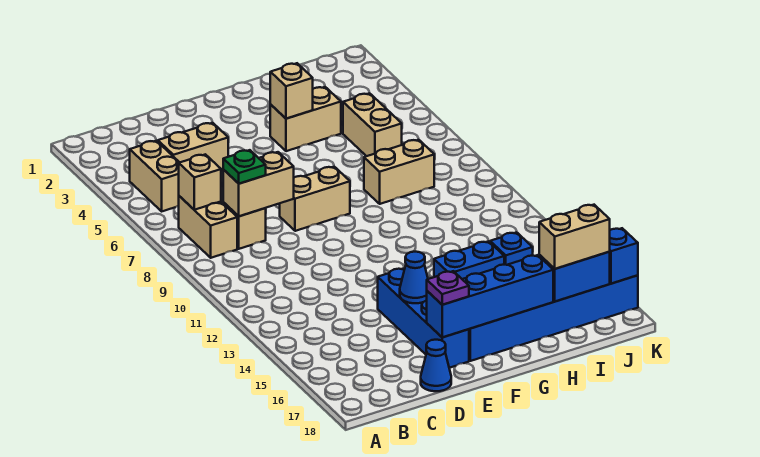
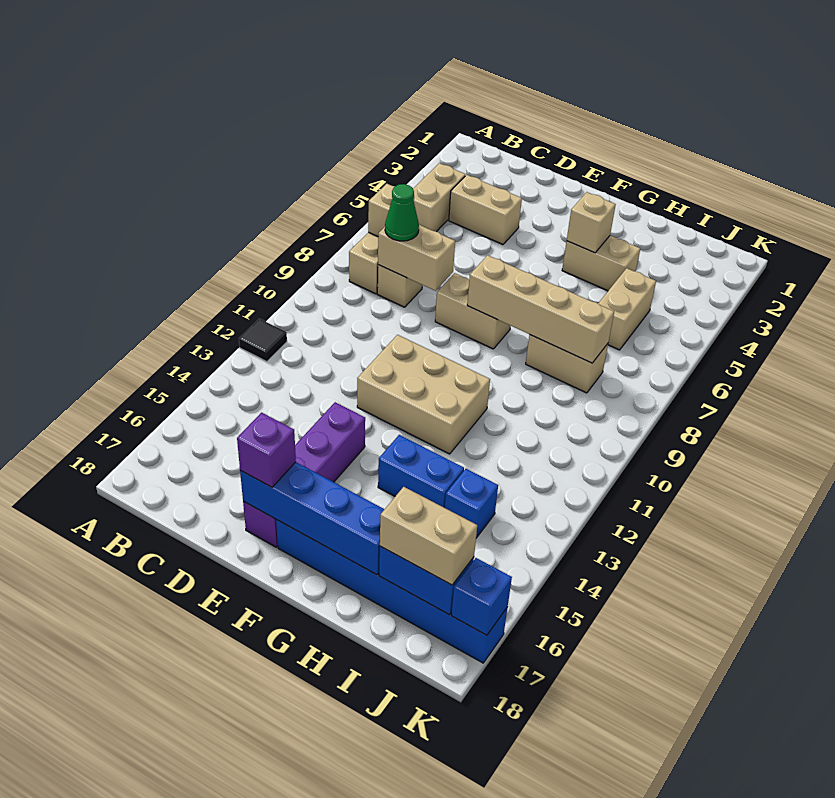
none -> black tile A12 level 1
green plate C8 level 3 -> green cone C8 level 3
blue cone D18 level 1 -> none
none -> tan brick E11:G12 level 1
blue brick E14:E17 level 1 -> purple brick E14:E17 level 1
blue cone E15 level 2 -> none
purple plate E17 level 3 -> purple brick E17 level 3
none -> tan brick F8:I8 level 2

